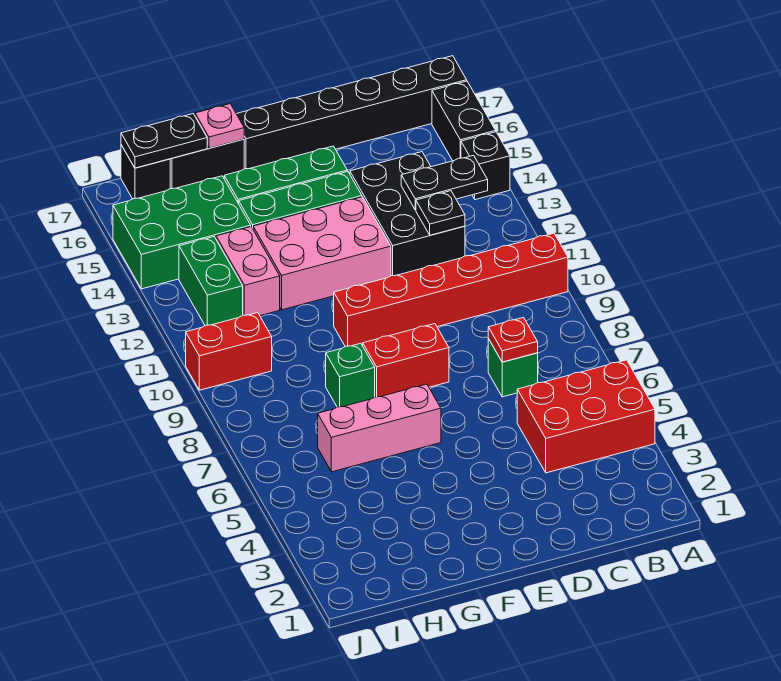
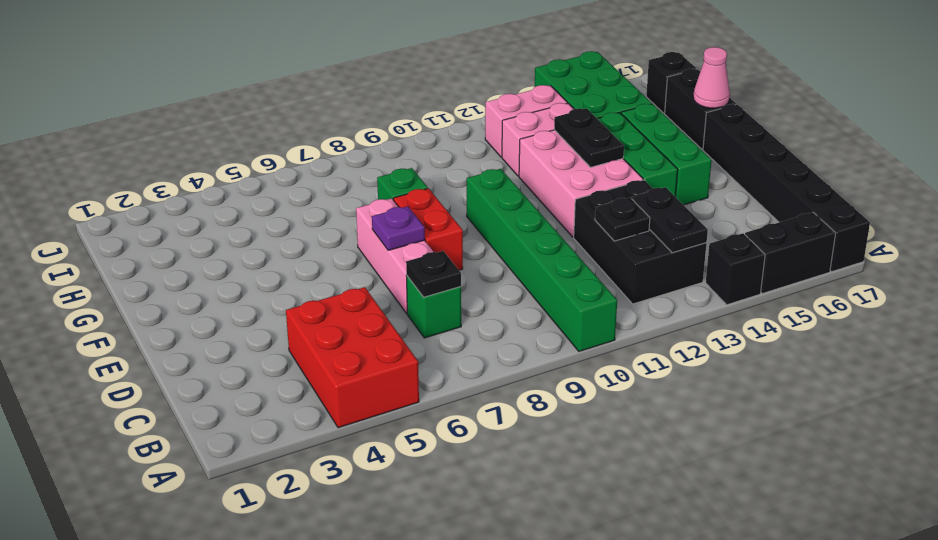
red brick A10:F10 level 1 -> green brick A10:F10 level 1
red plate C7 level 2 -> black plate C7 level 2
black brick C12:D14 level 1 -> black brick B12:D13 level 1
none -> purple plate E7 level 2
pink brick F6:H6 level 1 -> pink brick D7:F7 level 1
pink plate G17 level 2 -> pink cone G17 level 2
black plate H17:I17 level 2 -> black plate F13:G13 level 2
red brick I10:J10 level 1 -> none
green brick I12:I13 level 1 -> pink brick I12:I13 level 1

